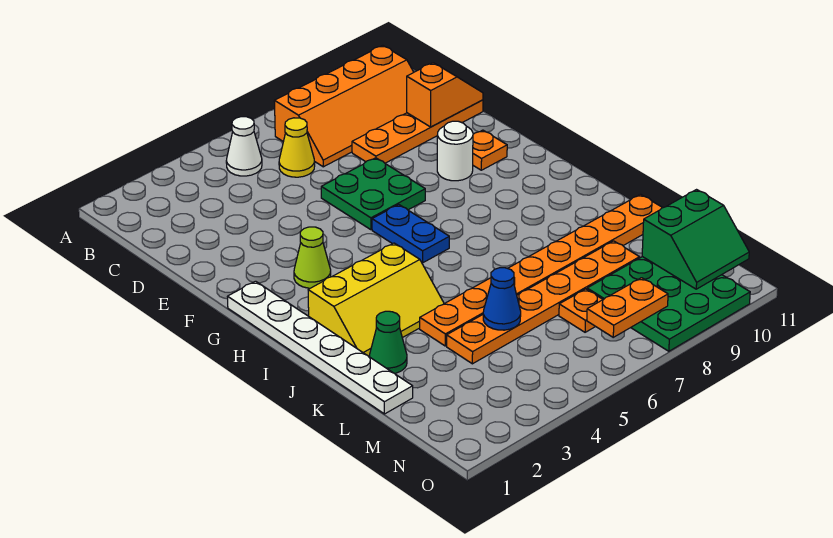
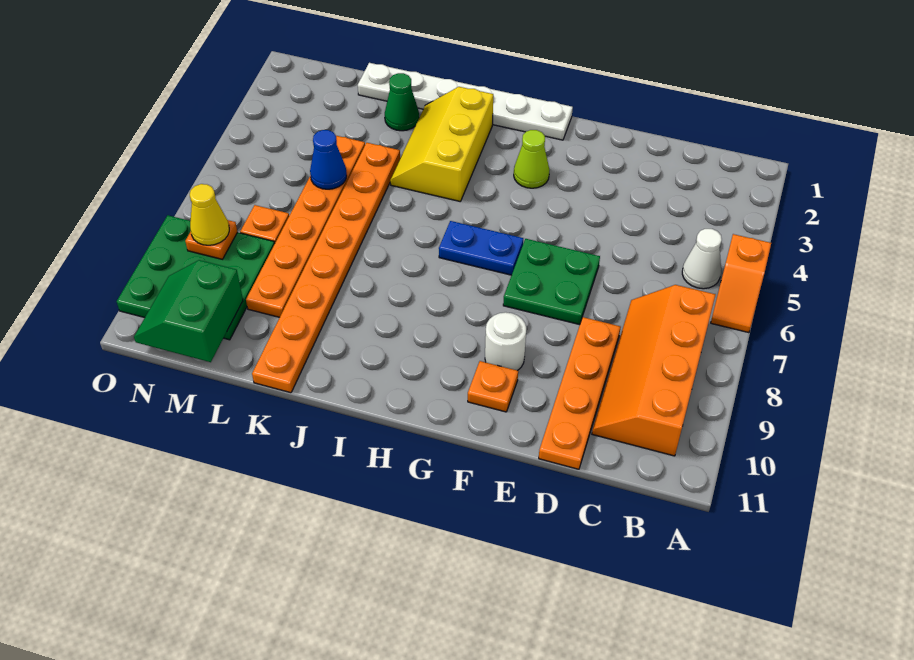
yellow cone C6 level 1 -> yellow cone N8 level 3
orange slope D10:D11 level 2 top 10 -> orange slope A5:A6 level 1 top 5
orange plate N7:N8 level 2 -> orange plate N8 level 2

